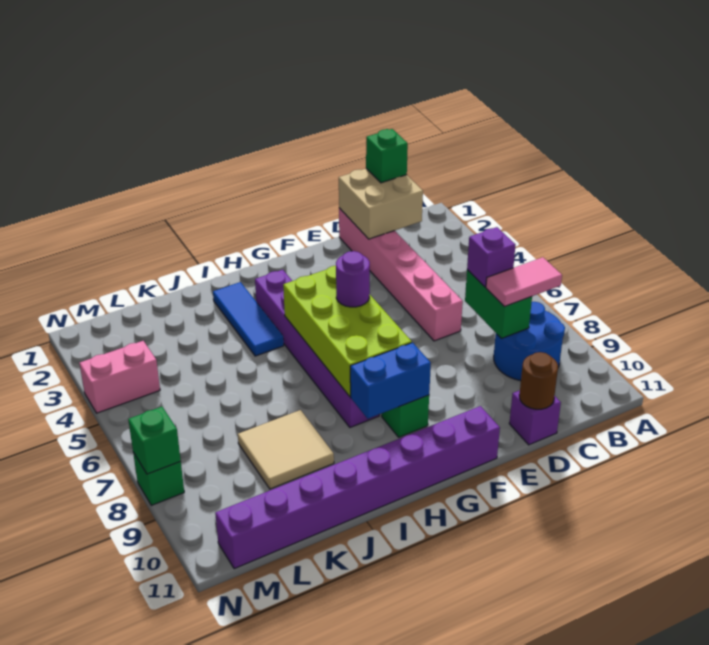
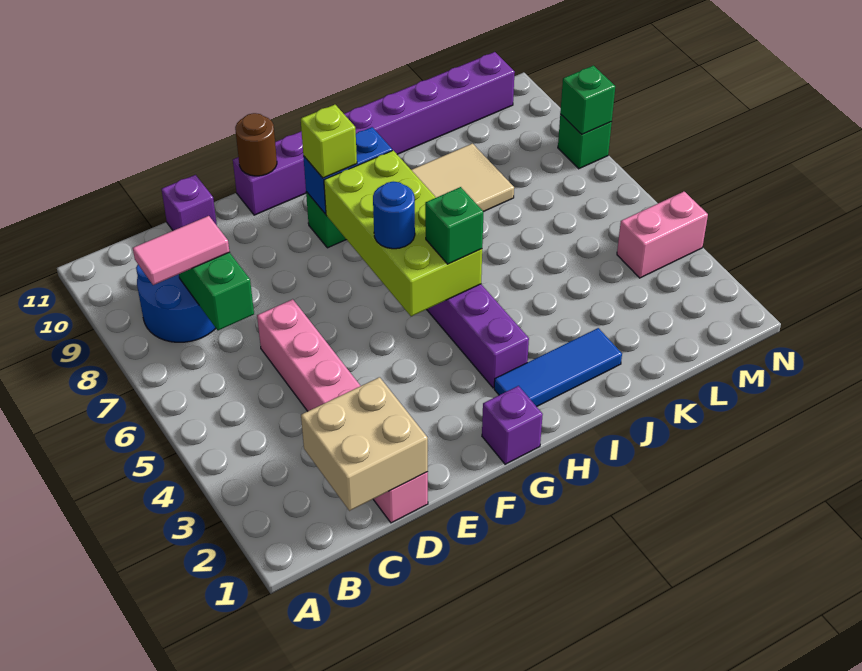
green brick C1 level 3 -> green brick H5 level 3
purple brick C7 level 3 -> purple brick G1 level 1
brown round brick D11 level 2 -> brown round brick F11 level 2
purple round brick G6 level 3 -> blue round brick G6 level 3
none -> lime brick G9 level 3
blue tile I2:I4 level 1 -> blue tile H2:J2 level 1

